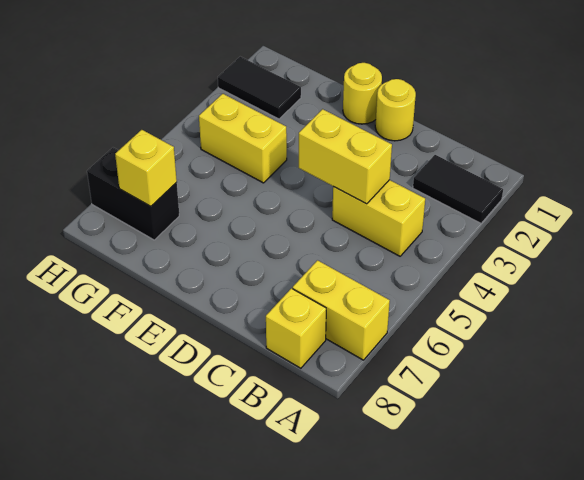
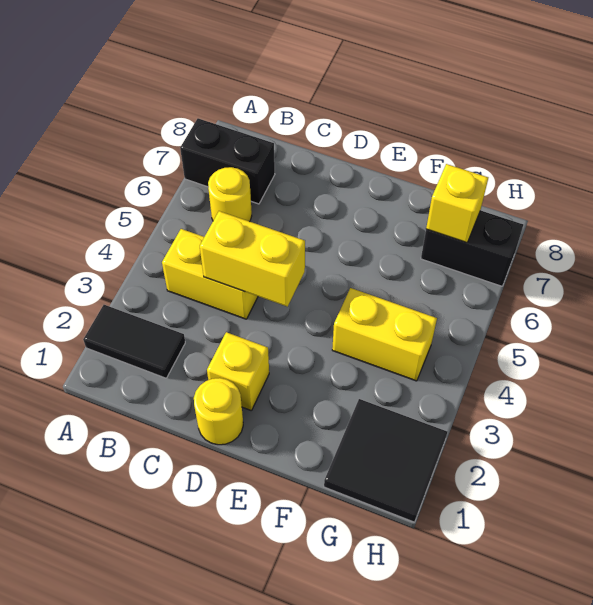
yellow brick A7:B7 level 1 -> black brick A7:B7 level 1
yellow brick B8 level 1 -> yellow brick D2 level 1
yellow round brick E1 level 1 -> yellow round brick B6 level 1
black tile G2:H2 level 1 -> black tile G1:H2 level 1

